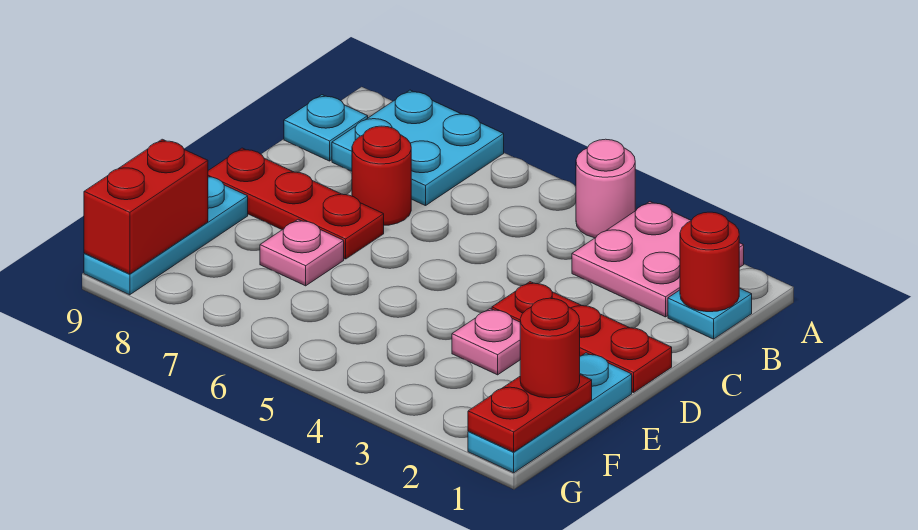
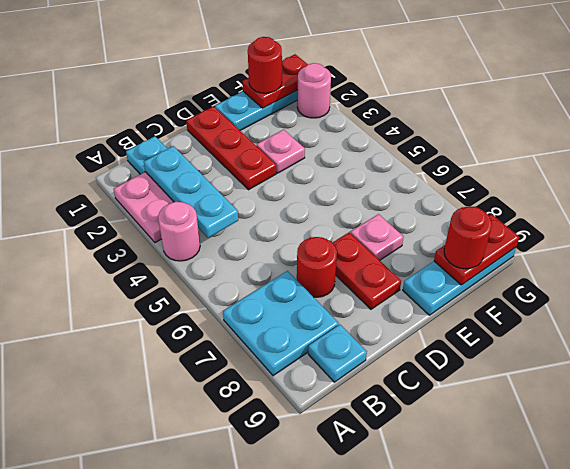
red round brick B1 level 2 -> red round brick F9 level 3
none -> cyan plate B2:B4 level 2
red plate D7:D9 level 1 -> red plate D7:D8 level 1
red brick F9:G9 level 2 -> red plate F9:G9 level 2
none -> pink round brick G2 level 1

